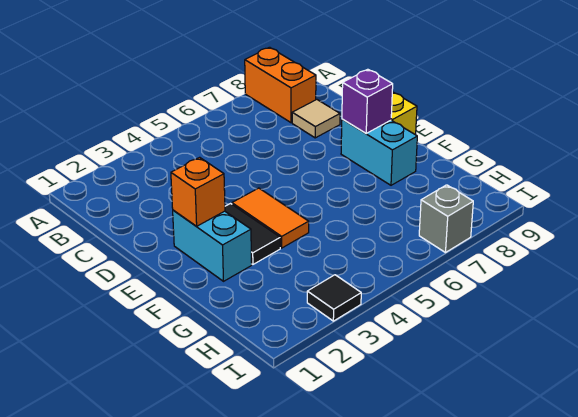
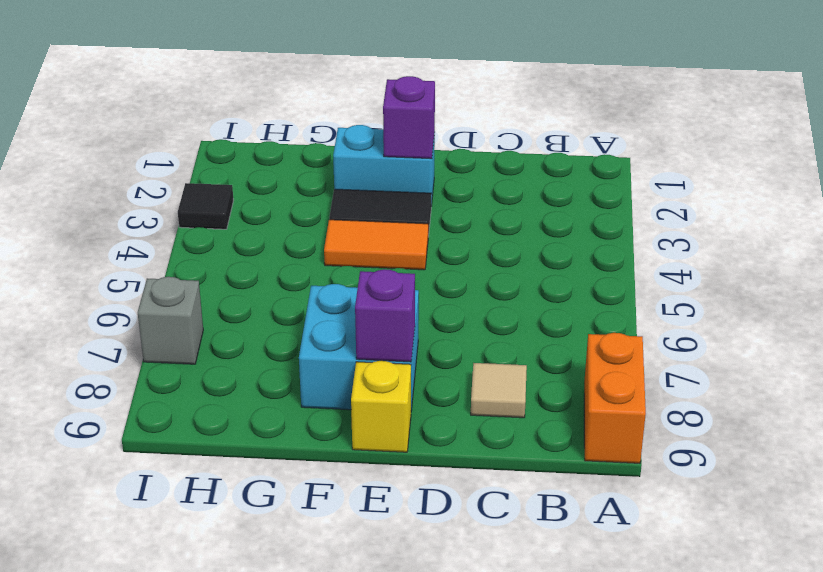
orange brick A8:B8 level 1 -> orange brick A8:A9 level 1
orange brick E2 level 2 -> purple brick E2 level 2
cyan brick E8:F8 level 1 -> cyan brick E7:F8 level 1

